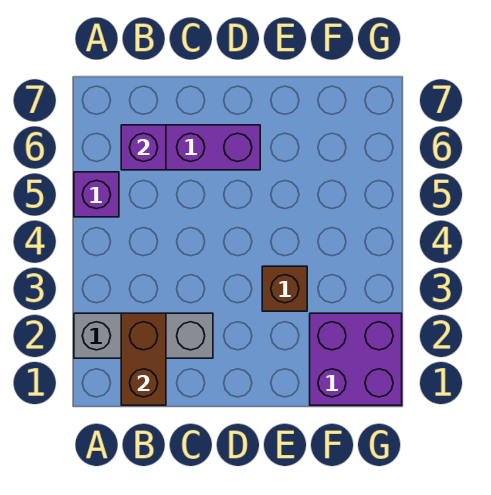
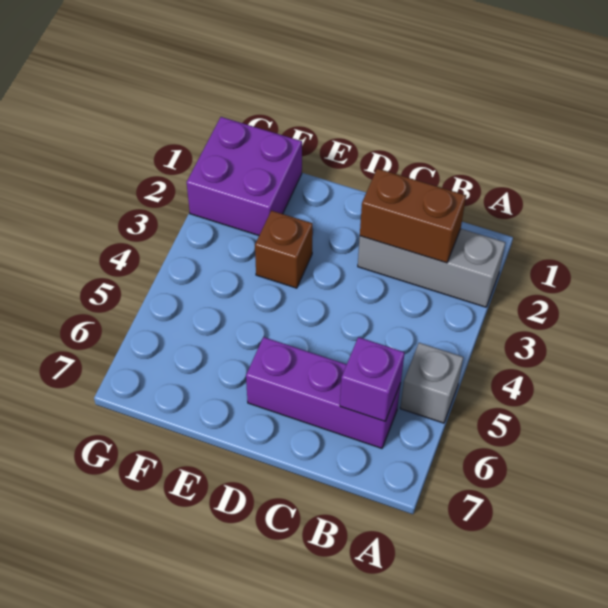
purple brick A5 level 1 -> grey brick A5 level 1
brown brick B1:B2 level 2 -> brown brick B2:C2 level 2

